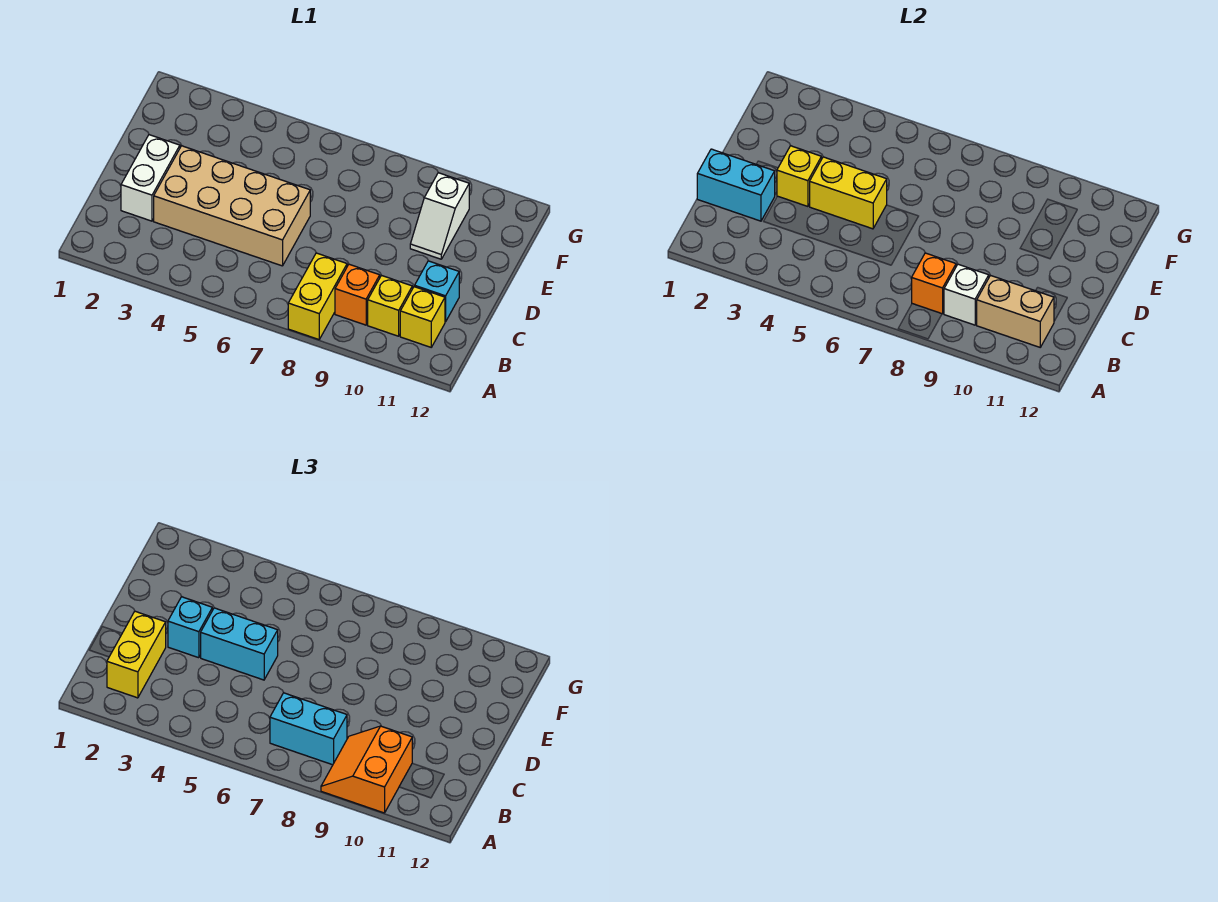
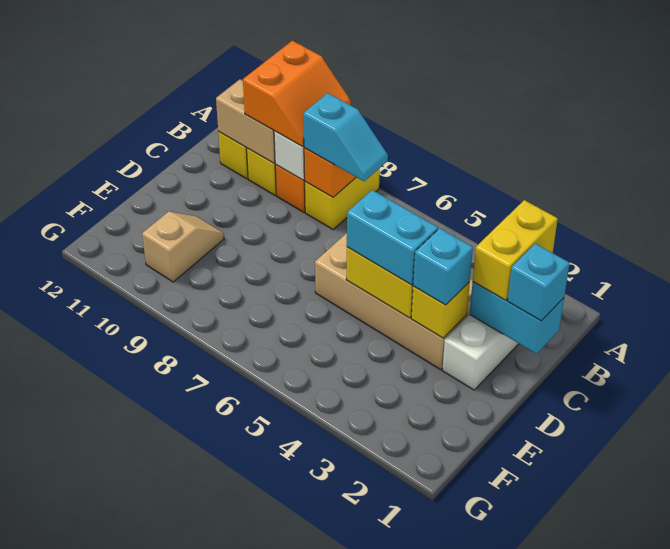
cyan brick B7:B8 level 3 -> cyan slope B7:B8 level 3 top 8
cyan brick C11 level 1 -> cyan brick C1 level 3
white slope E10:F10 level 1 top F -> tan slope E10:F10 level 1 top F

